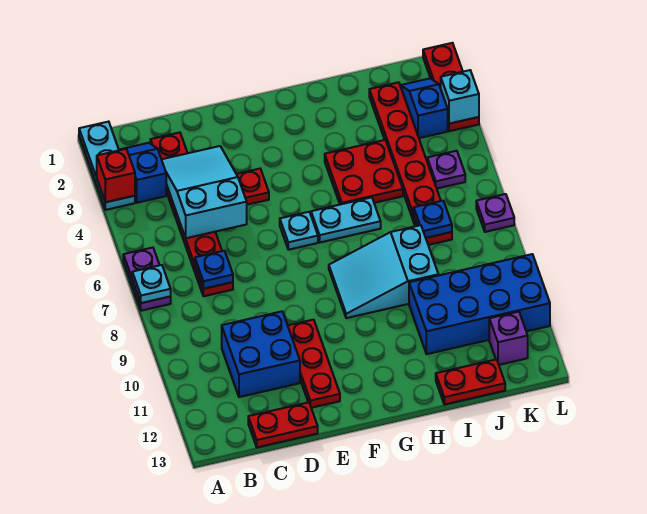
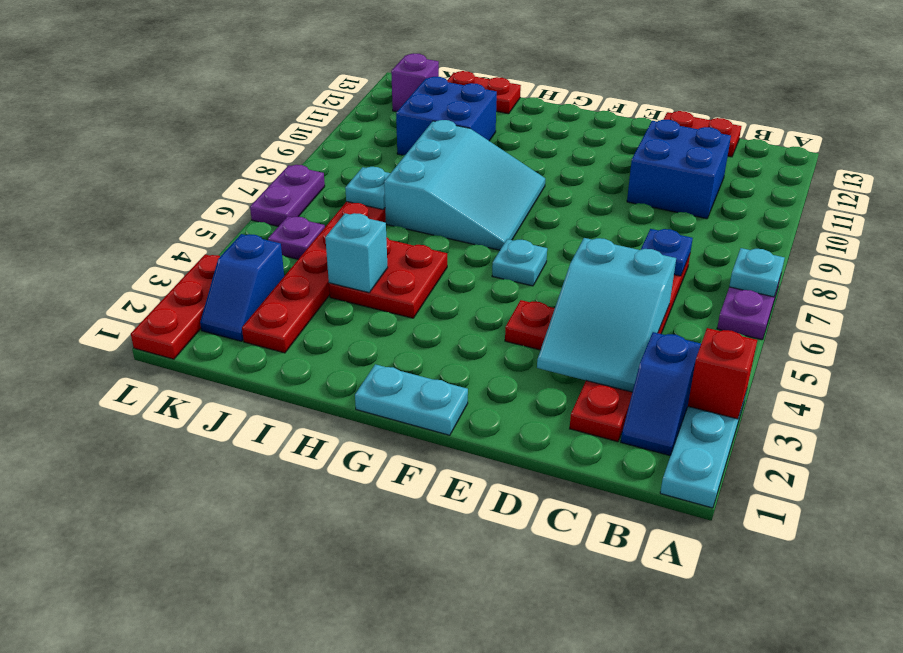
red plate E10:E12 level 1 -> none
cyan plate G6:H6 level 1 -> cyan plate F1:G1 level 1
cyan slope G8:I9 level 1 top I -> cyan slope G7:I9 level 1 top I
blue brick I10:L11 level 1 -> blue brick I10:J11 level 1
blue plate J7 level 2 -> cyan plate J7 level 2
cyan brick L3 level 2 -> cyan brick I4 level 2
purple plate L7 level 1 -> purple plate L6:L7 level 1

